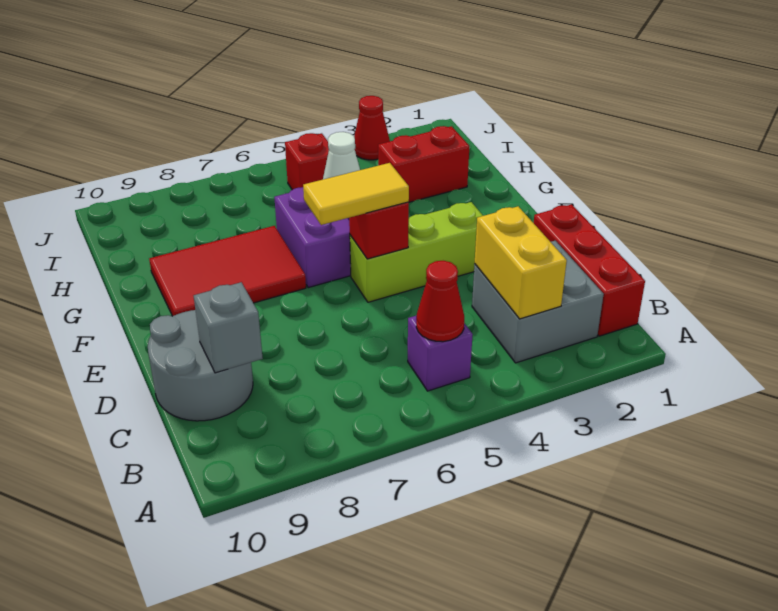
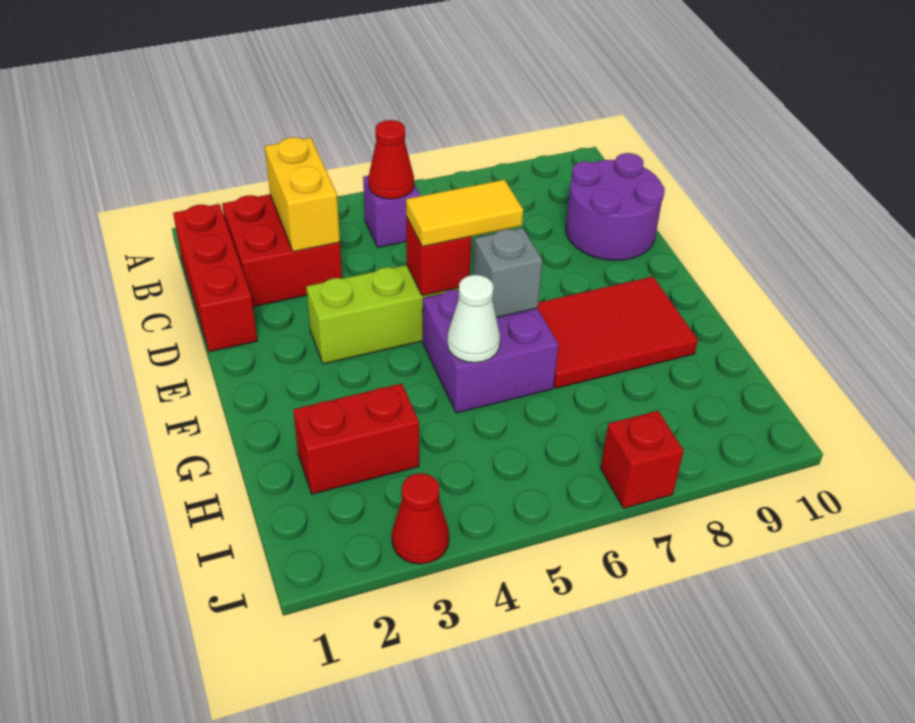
grey brick B2:C3 level 1 -> red brick B2:C3 level 1
grey round brick C9:D10 level 1 -> purple round brick C9:D10 level 1
grey brick C9 level 2 -> grey brick F6 level 2
red brick I5 level 1 -> red brick J7 level 1

